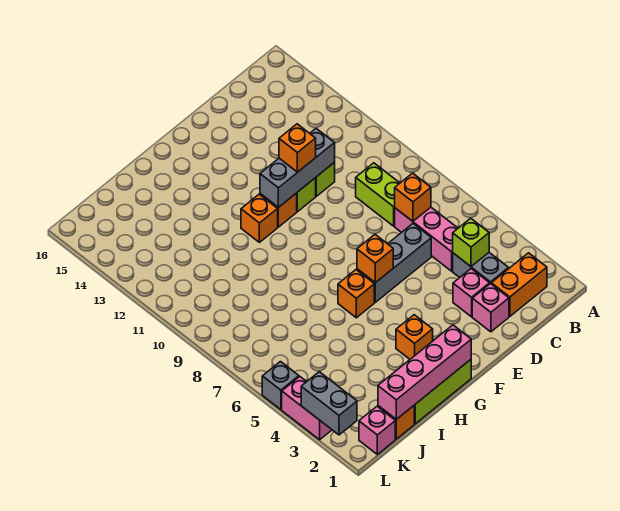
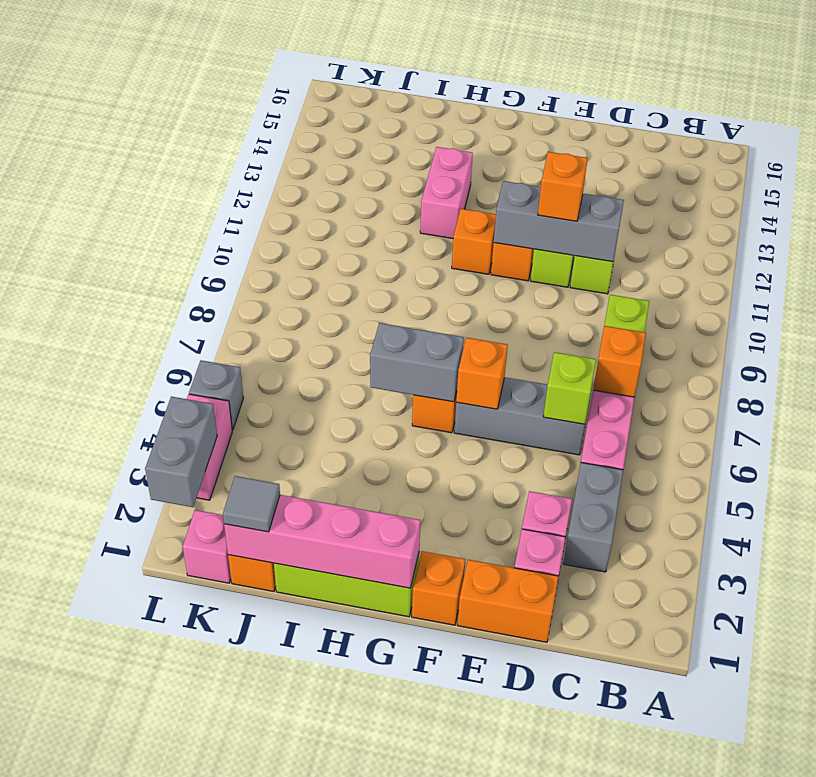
orange brick B2:C2 level 1 -> orange brick D1:E1 level 1
lime brick C4 level 2 -> lime brick D6 level 2
orange brick G3 level 1 -> orange brick F1 level 1
none -> grey brick G6:H6 level 2
none -> pink brick H12:H13 level 1
none -> grey tile J1 level 3

